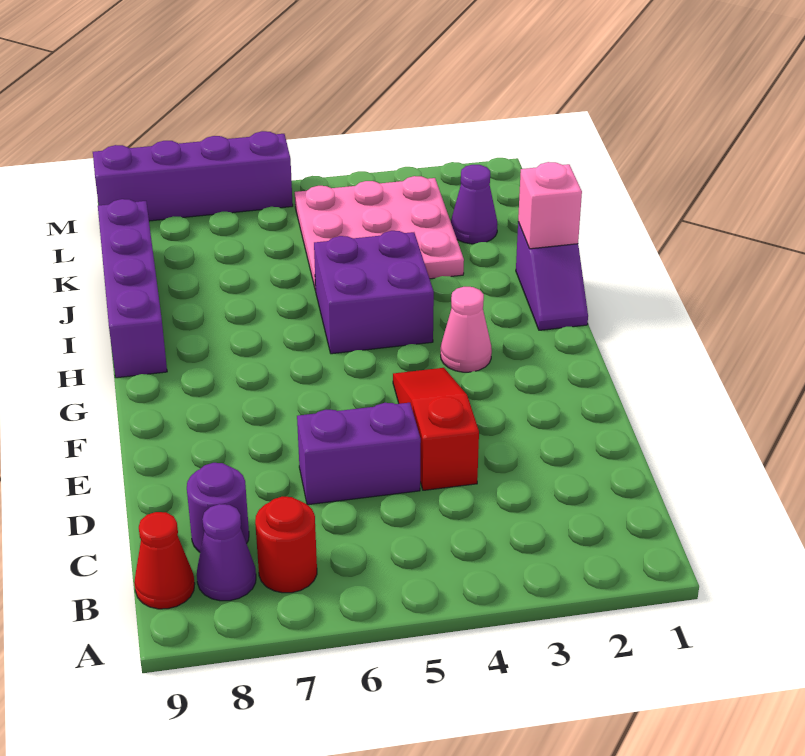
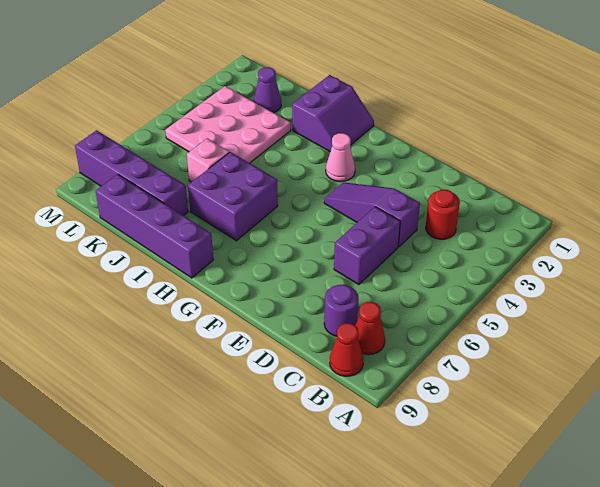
red round brick B7 level 1 -> red round brick C3 level 1
purple cone B8 level 1 -> red cone B8 level 1
red slope D4:F4 level 1 top D -> purple slope D4:F4 level 1 top D
purple slope H1:I1 level 1 top I -> purple slope H1:I2 level 1 top I
purple brick H4:I5 level 1 -> purple brick H6:I7 level 1
pink brick I1 level 2 -> pink brick J6 level 1
purple brick M6:M9 level 1 -> purple brick J8:M8 level 1

